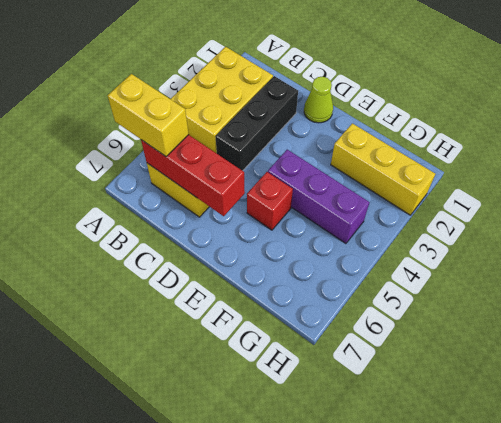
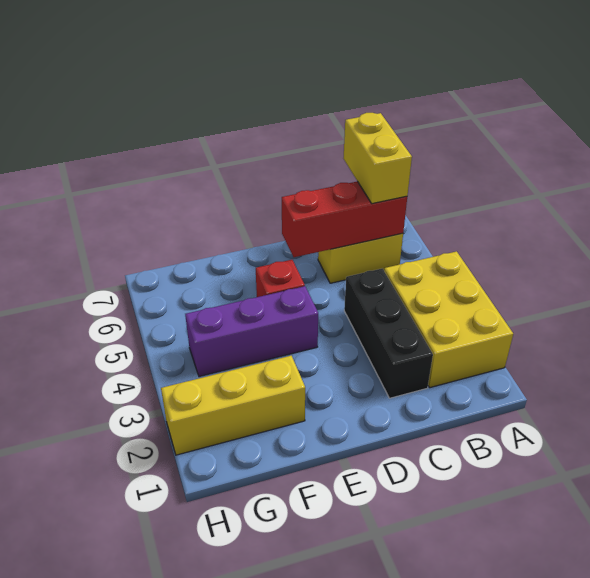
yellow brick A6:B6 level 3 -> yellow brick B6:B7 level 3
lime cone D1 level 1 -> none

